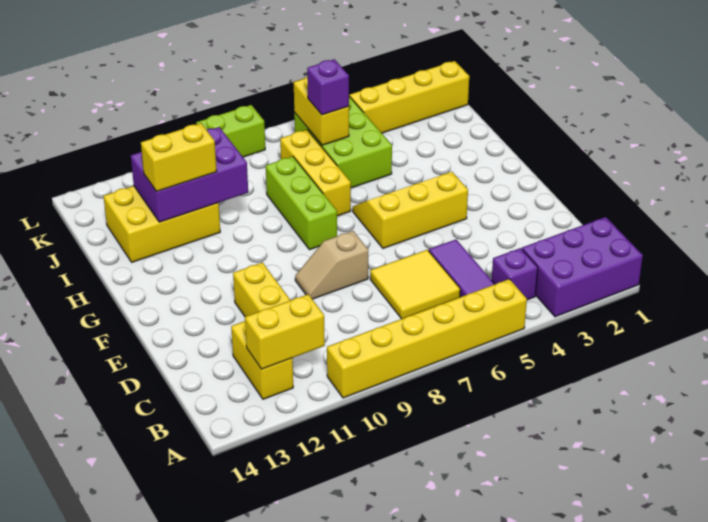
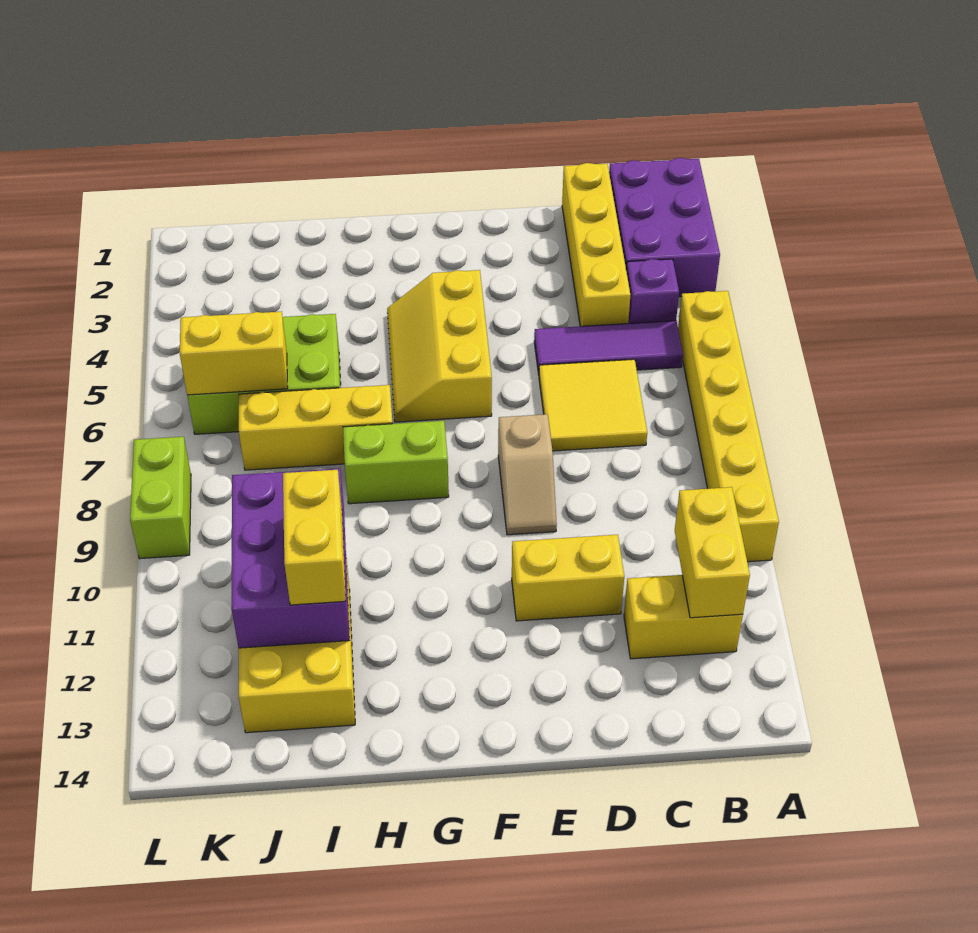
lime brick G8:I8 level 1 -> lime brick G8:H8 level 1
purple brick J6 level 3 -> none
yellow brick K1:K4 level 1 -> yellow brick C1:C4 level 1

